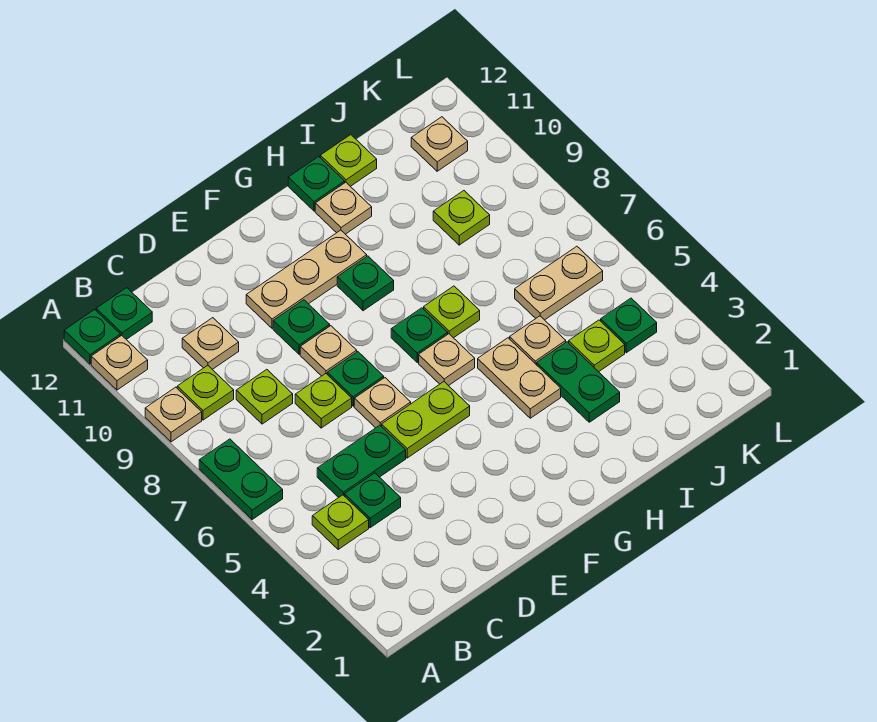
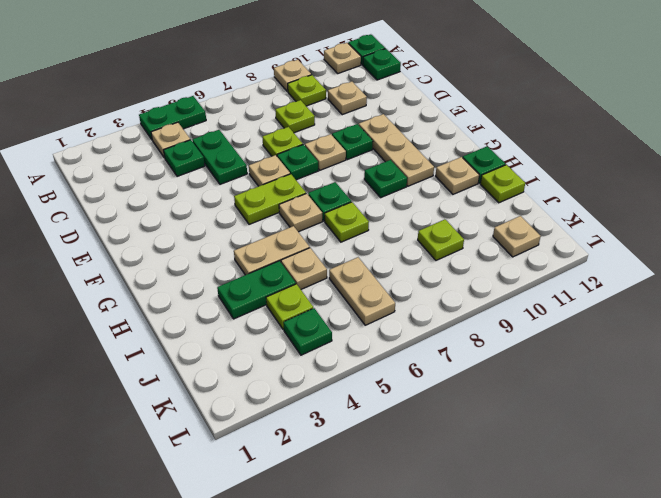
green plate A6:A7 level 1 -> green plate A4:A5 level 1
lime plate B4 level 1 -> tan plate B4 level 1
lime plate E5:F5 level 1 -> lime plate F5:F6 level 1

